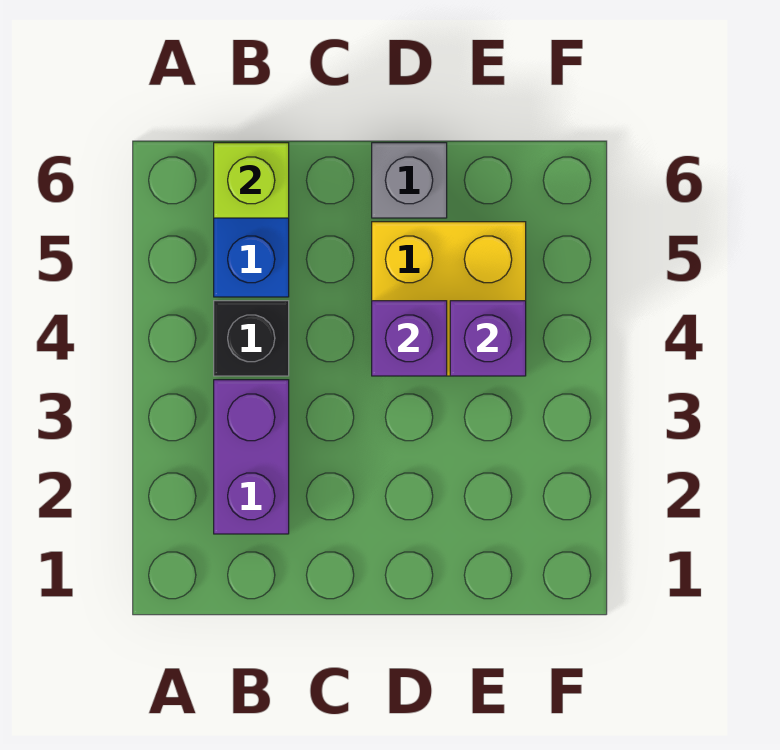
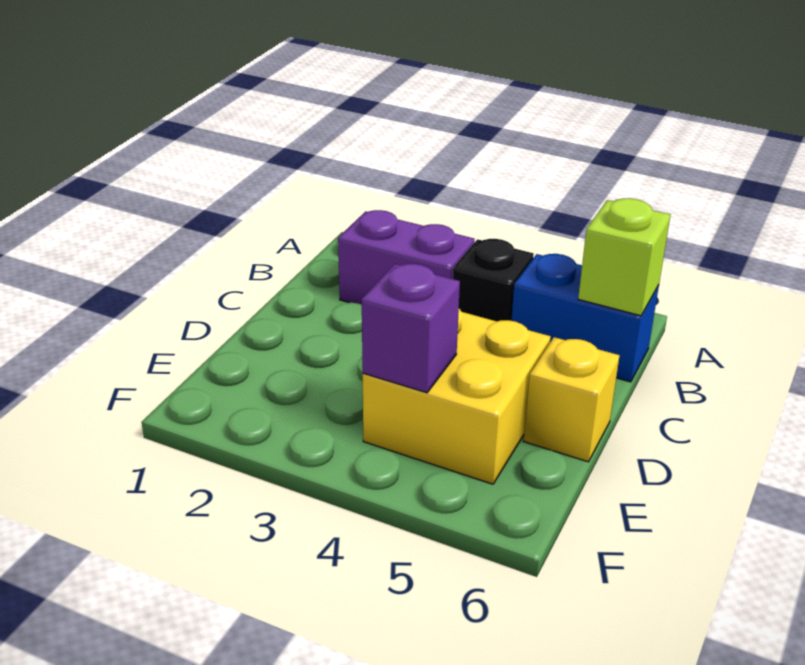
purple brick D4 level 2 -> none
grey brick D6 level 1 -> yellow brick D6 level 1

